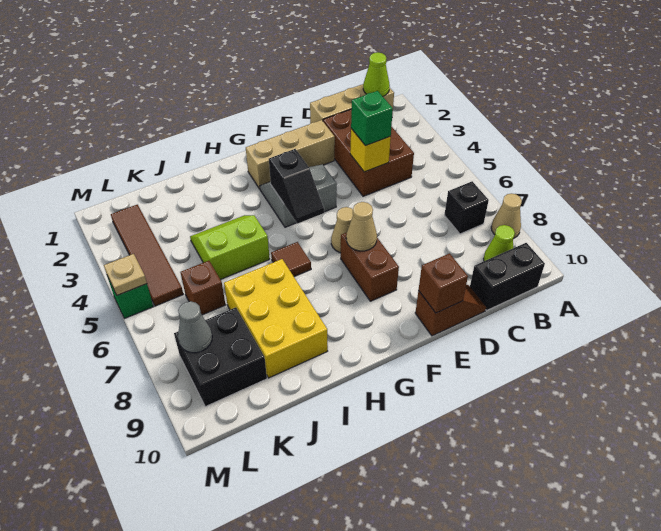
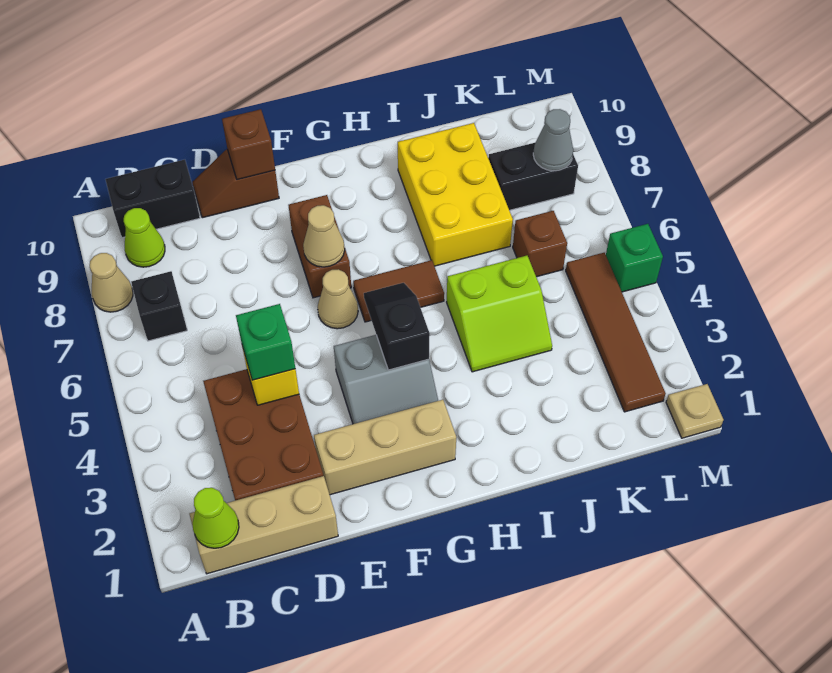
brown tile H6 level 1 -> brown tile G6:H6 level 1
black brick K8:L9 level 1 -> black brick K8:L8 level 1
tan plate M5 level 2 -> tan plate M1 level 1

